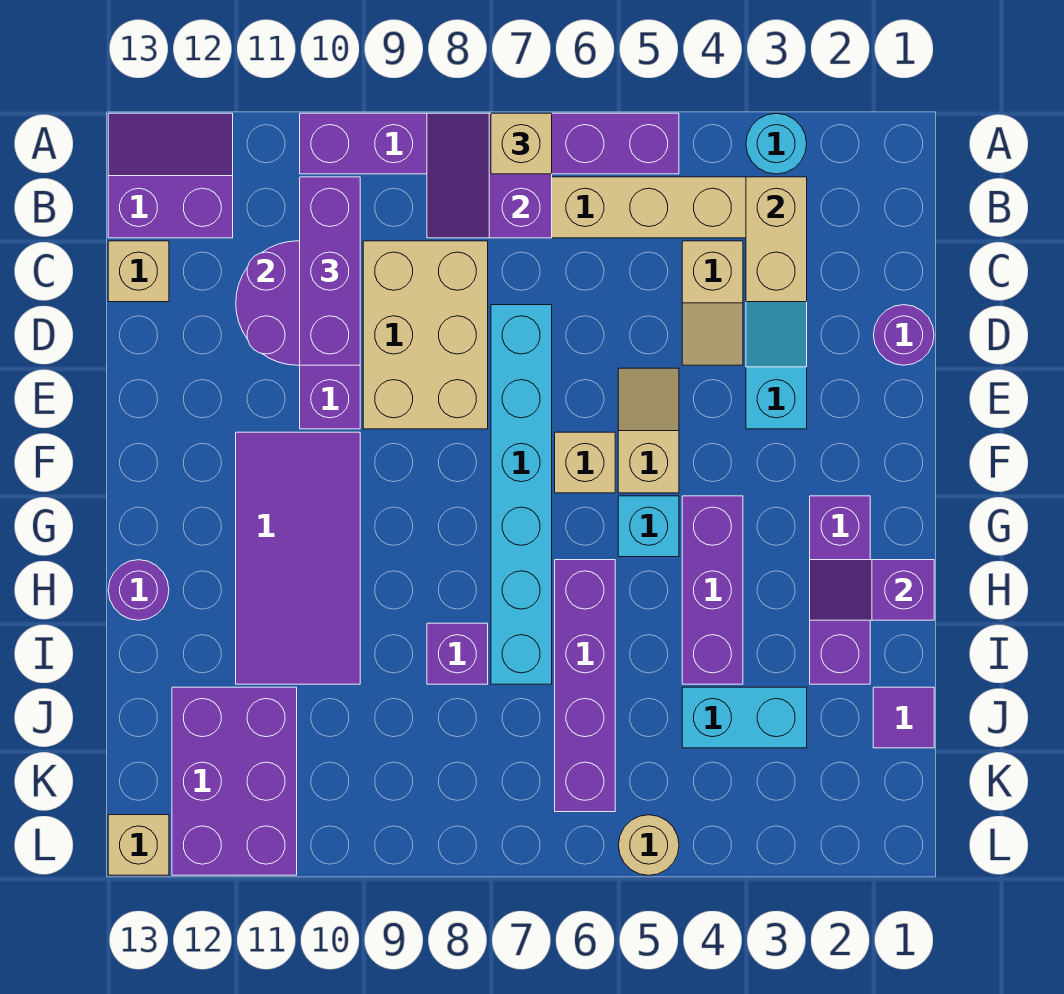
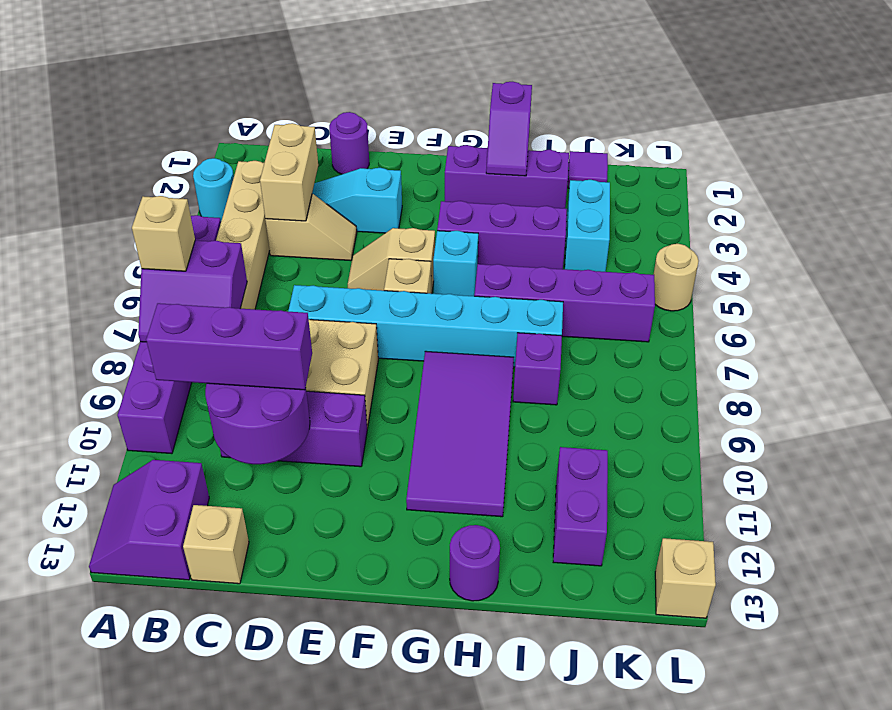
tan brick B3:C3 level 2 -> tan brick C3:C4 level 2
purple tile F10:I11 level 1 -> purple tile G8:H11 level 1
purple brick J11:L12 level 1 -> purple brick J11:J12 level 1

